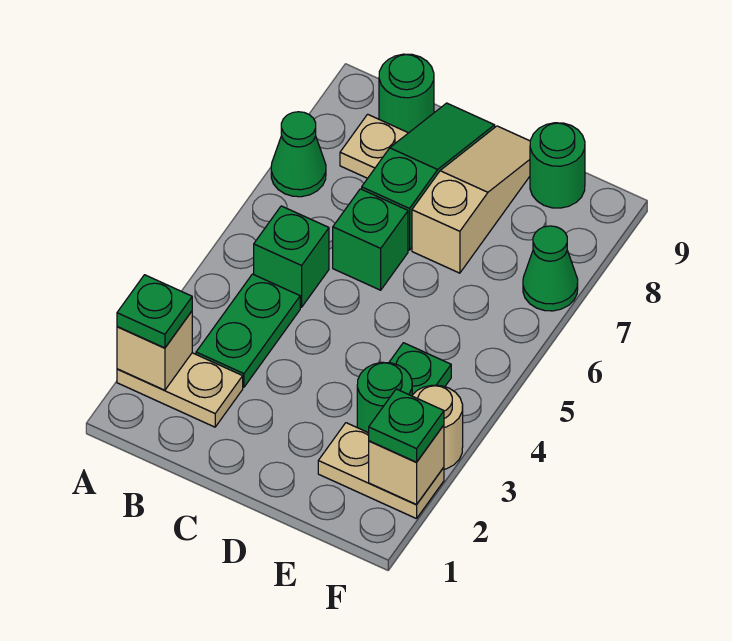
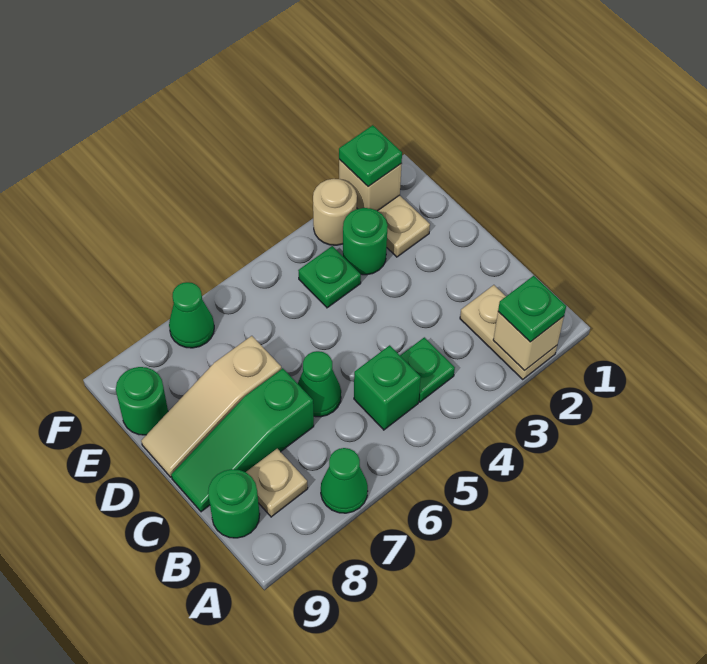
green plate B3:B4 level 1 -> green plate B4 level 1
green brick C6 level 1 -> green cone C6 level 1

